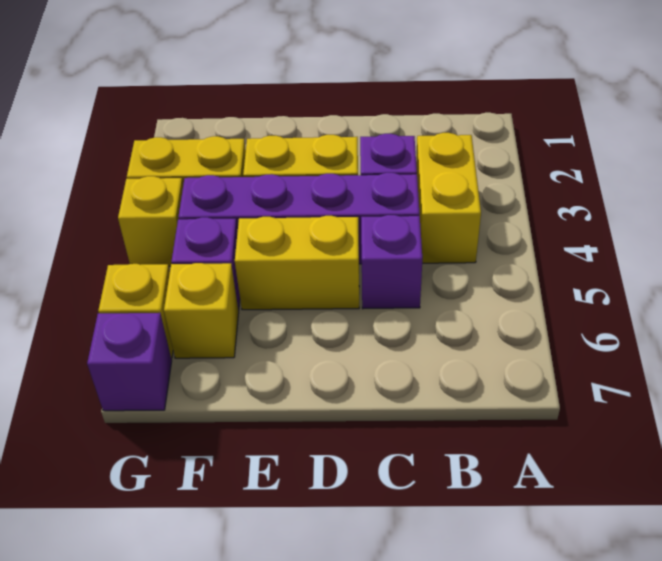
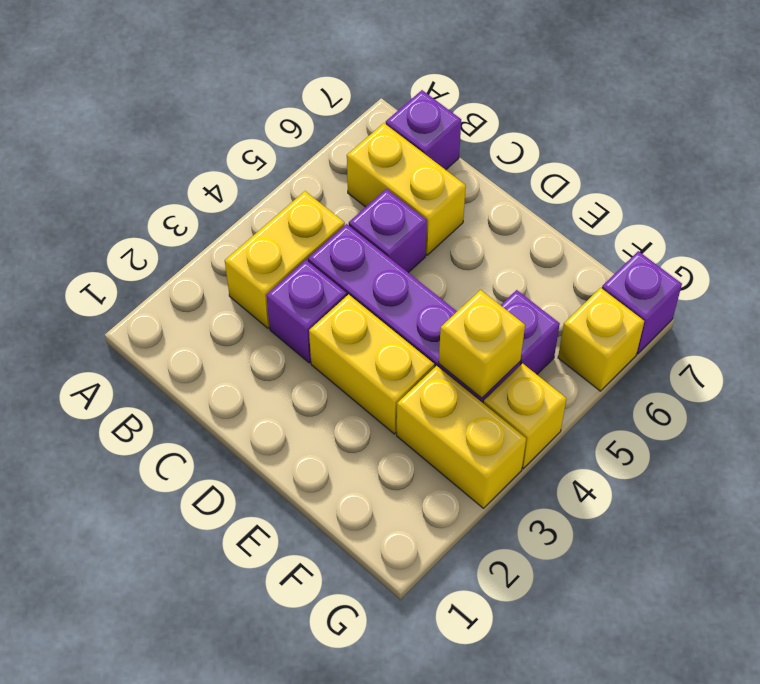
none -> purple brick B7 level 1
yellow brick D5:E5 level 1 -> yellow brick B6:C6 level 1
yellow brick F6 level 1 -> yellow brick F4 level 2

